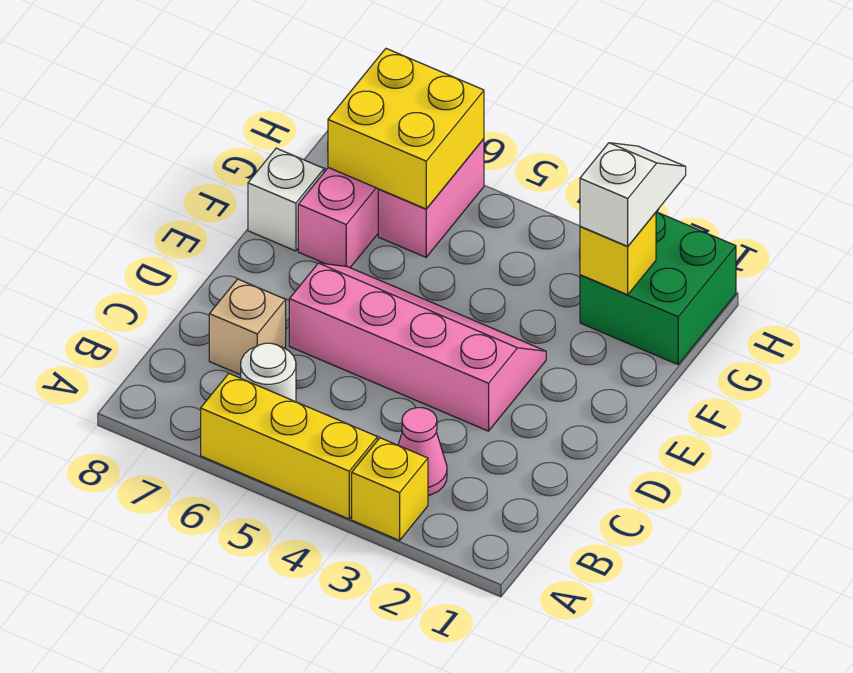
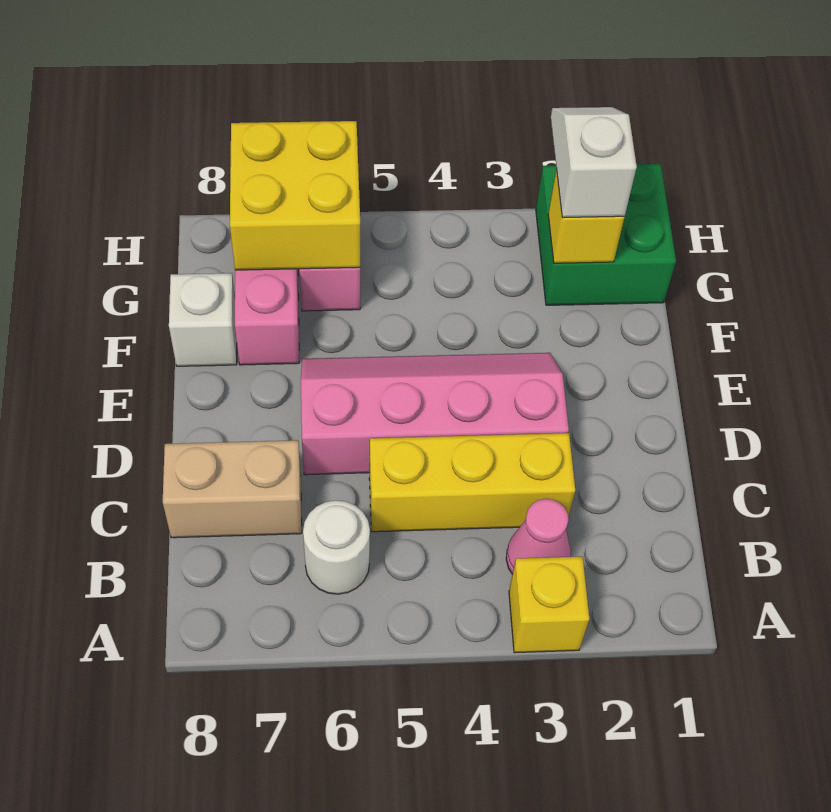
yellow brick A4:A6 level 1 -> yellow brick C3:C5 level 1
tan brick C7 level 1 -> tan brick C7:C8 level 1

